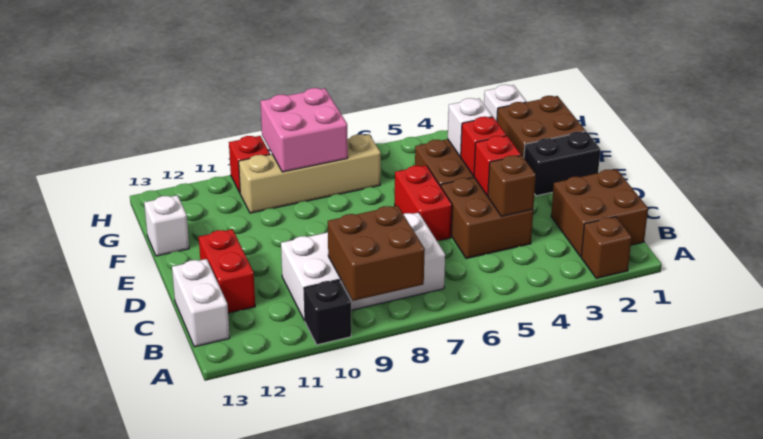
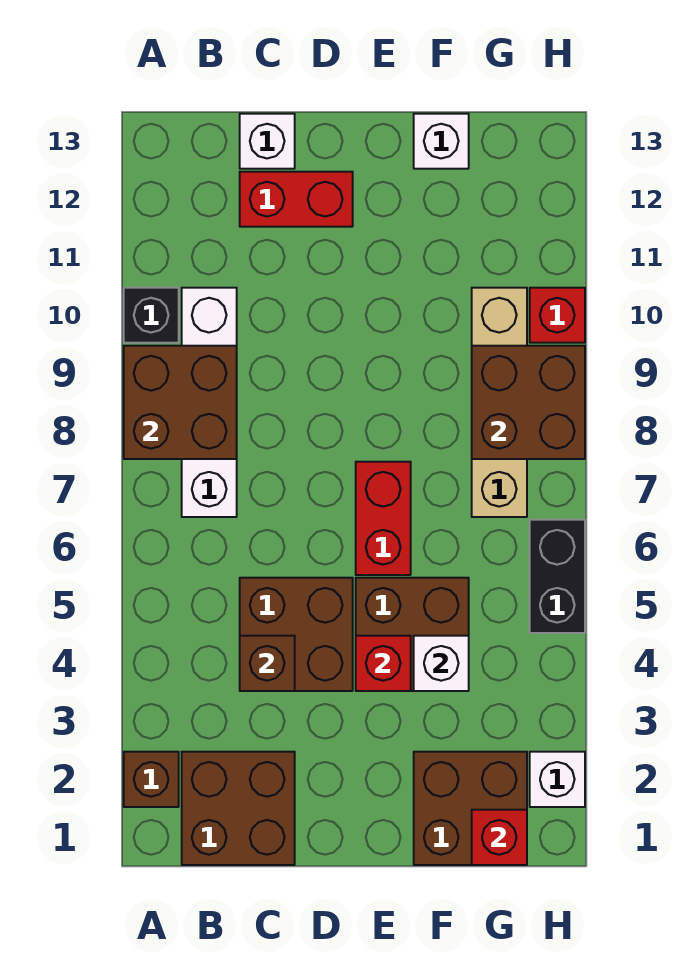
white brick B7:C10 level 1 -> white brick B7:B10 level 1
white brick B13:C13 level 1 -> white brick C13 level 1
red brick D4 level 2 -> red brick G1 level 2
red brick D6:E6 level 1 -> red brick E6:E7 level 1
black brick E1:E2 level 1 -> black brick H5:H6 level 1
pink brick G8:H9 level 2 -> brown brick G8:H9 level 2

